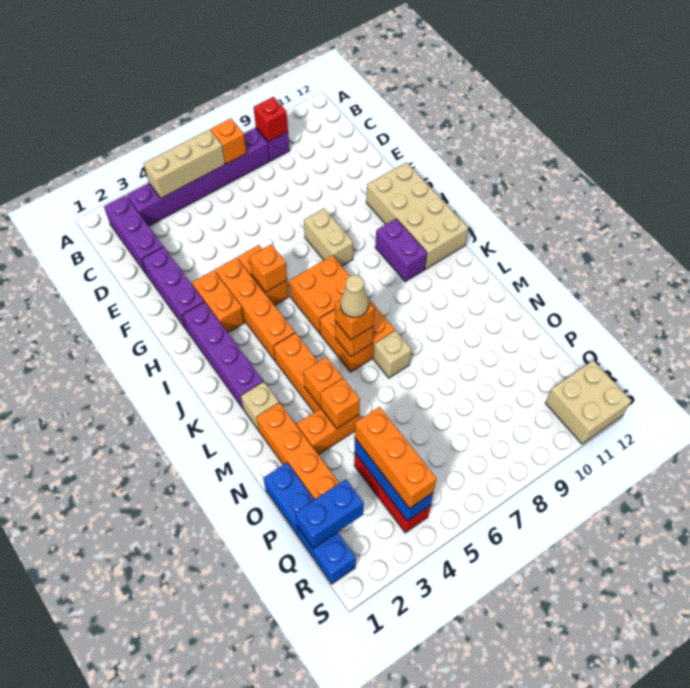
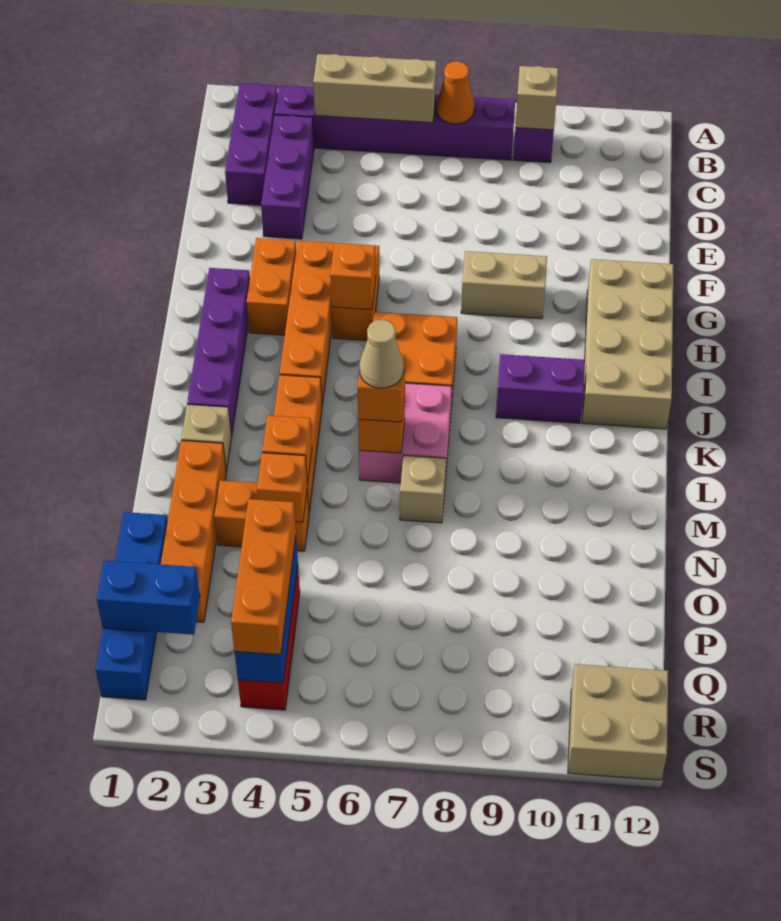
orange brick B7 level 2 -> orange cone B7 level 2
red brick B9 level 2 -> tan brick B9 level 2
purple brick E2:G2 level 1 -> purple brick C3:E3 level 1
tan brick G8:H8 level 1 -> tan brick G8:G9 level 1
purple brick I10:J10 level 1 -> purple brick J9:J10 level 1
orange brick K6:L7 level 1 -> pink brick K6:L7 level 1

